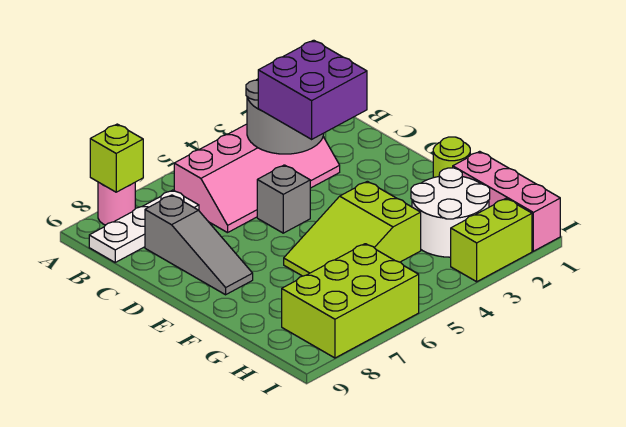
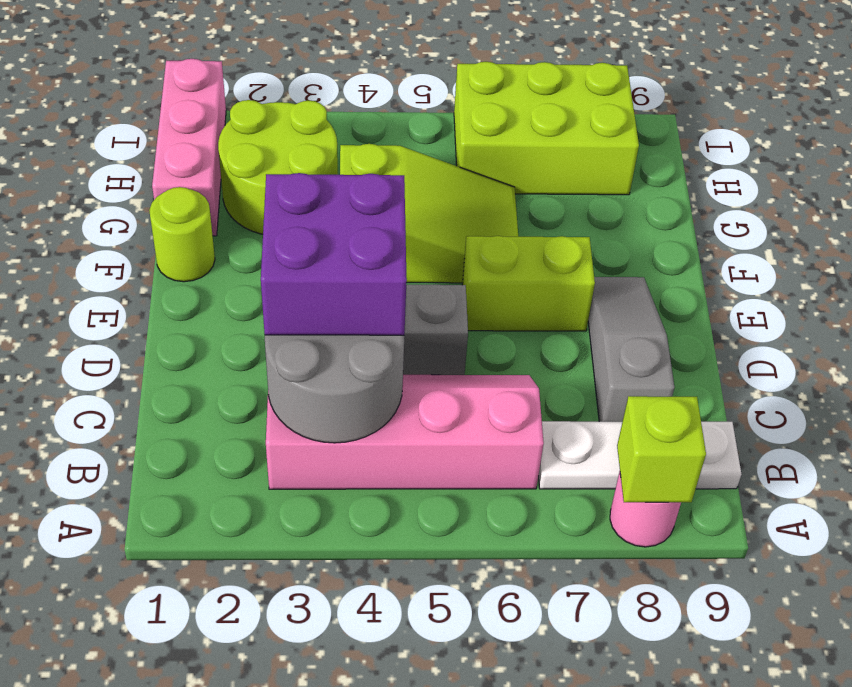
white round brick G2:H3 level 1 -> lime round brick G2:H3 level 1
lime brick I2:I3 level 1 -> lime brick E6:E7 level 1

